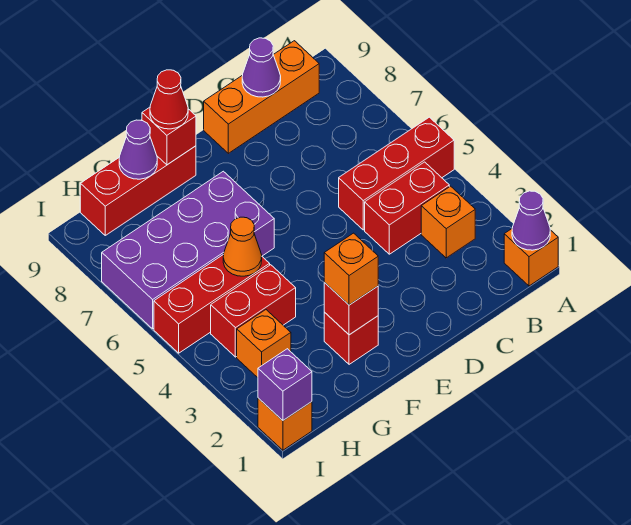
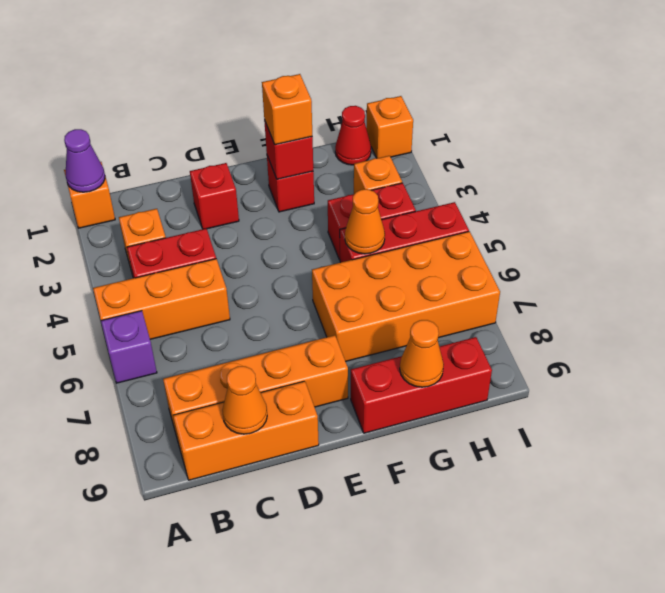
red brick A5:C5 level 1 -> orange brick A5:C5 level 1
none -> orange brick B8:E8 level 1
purple cone C9 level 2 -> orange cone C9 level 2
purple brick F6:I7 level 1 -> orange brick F6:I7 level 1
red brick F9 level 2 -> red brick D2 level 1
red cone F9 level 3 -> red cone H1 level 1
purple cone G9 level 2 -> orange cone G9 level 2
purple brick I1 level 2 -> purple brick A6 level 1

